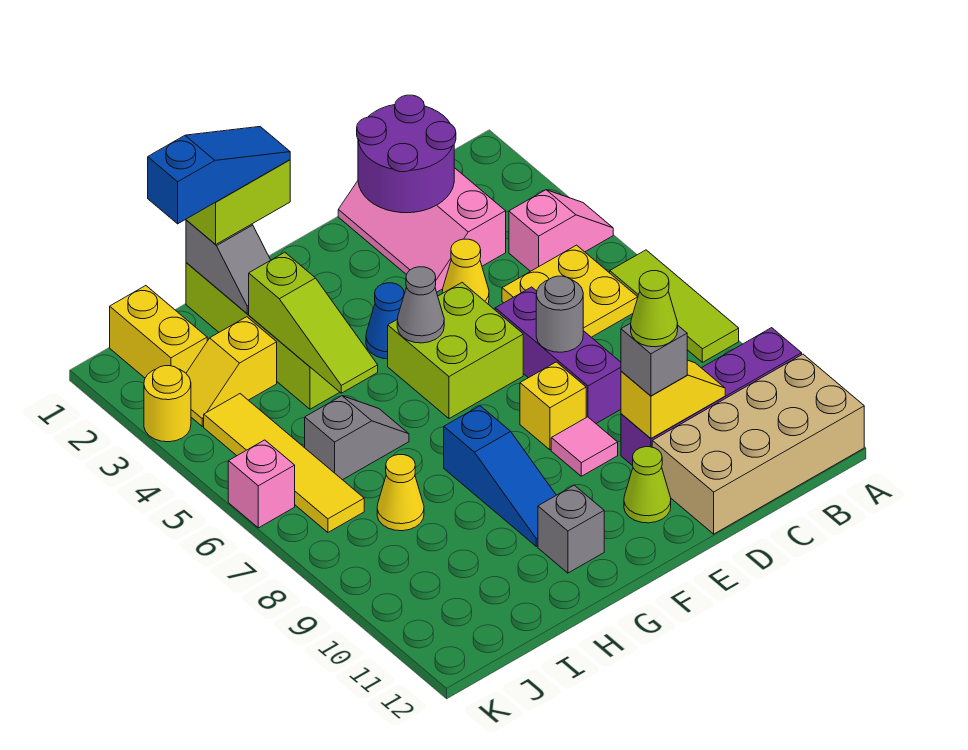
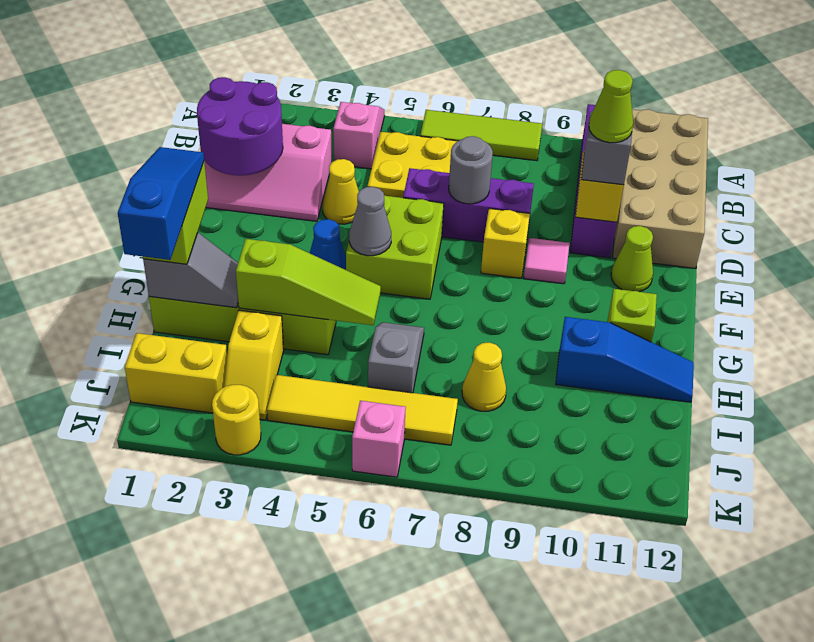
blue slope G8:G10 level 1 top 8 -> blue slope H10:H12 level 1 top 10
grey brick G11 level 1 -> lime brick G11 level 1

